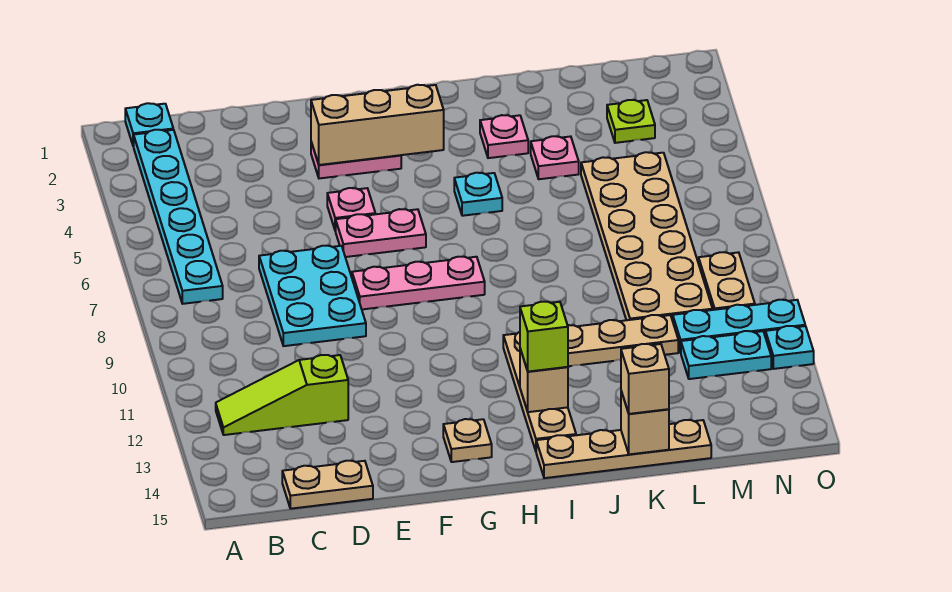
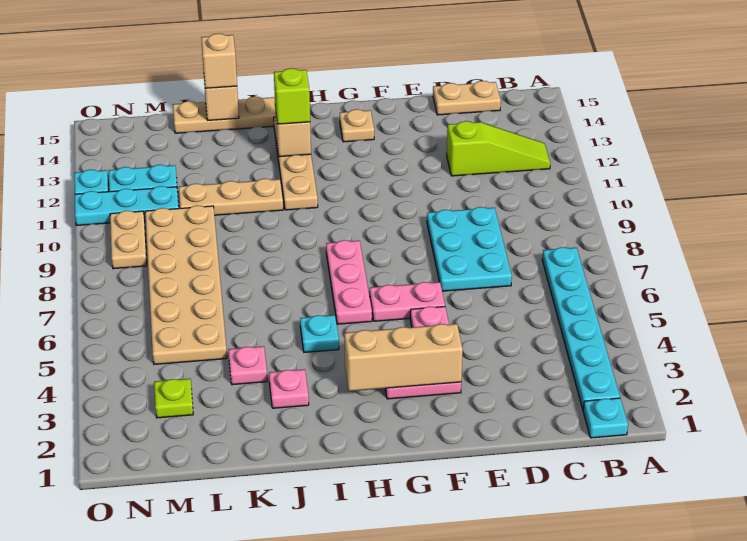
pink plate F8:H8 level 1 -> pink plate H6:H8 level 1

